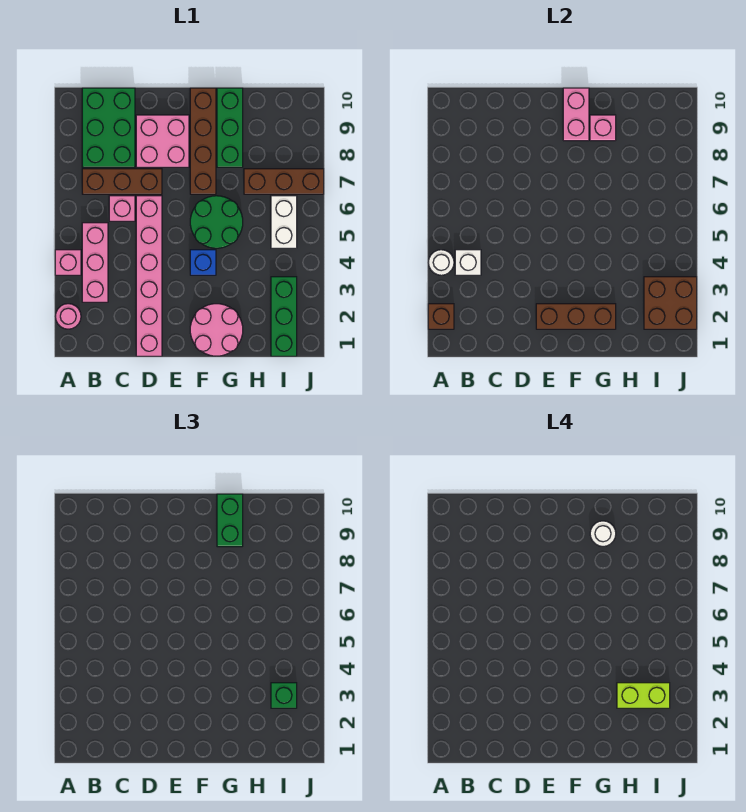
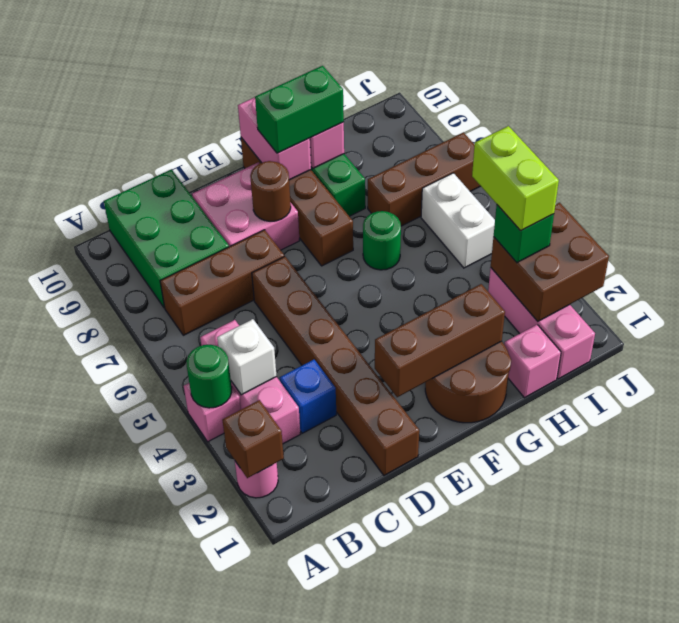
white round brick A4 level 2 -> green round brick A4 level 2
pink brick C6 level 1 -> pink brick H1 level 1
pink brick D1:D6 level 1 -> brown brick D1:D6 level 1
none -> brown round brick E8 level 2
pink round brick F1:G2 level 1 -> brown round brick F1:G2 level 1
blue brick F4 level 1 -> blue brick C3 level 1
green round brick F5:G6 level 1 -> green round brick G6 level 1
green brick G9:G10 level 3 -> green brick F9:G9 level 3
white round brick G9 level 4 -> none
lime brick H3:I3 level 4 -> lime brick I3:I4 level 4
green brick I1:I3 level 1 -> pink brick I1:I3 level 1

